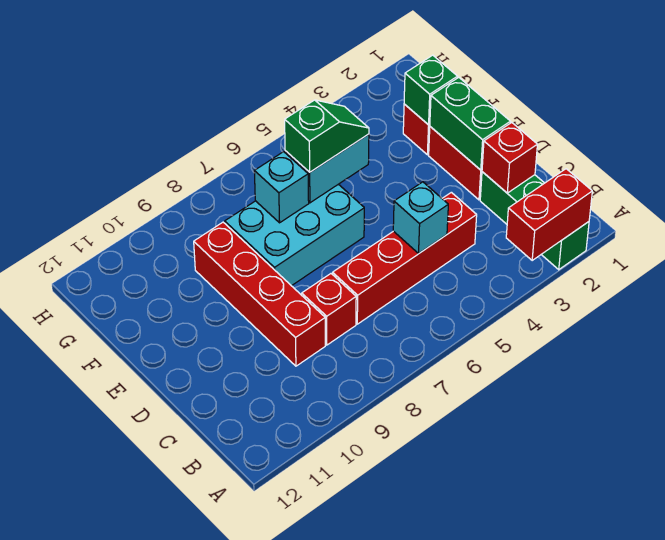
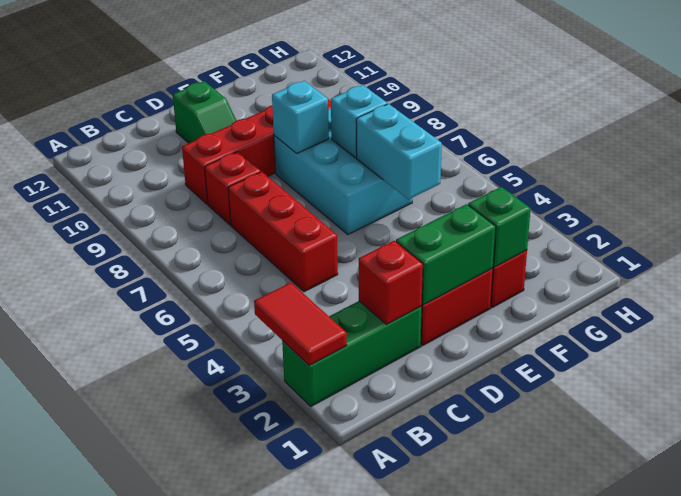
red brick A2:A3 level 2 -> red tile A2:A3 level 2
red brick C4:C7 level 1 -> red brick C5:C7 level 1
cyan brick C5 level 2 -> cyan brick E8 level 2
green slope F5:F6 level 3 top 6 -> green slope D10:D11 level 1 top 11

